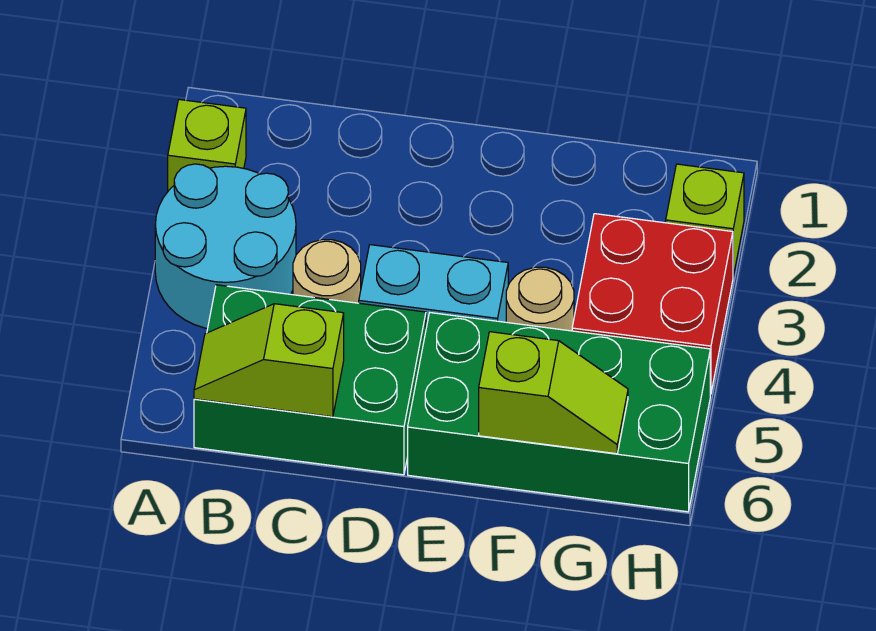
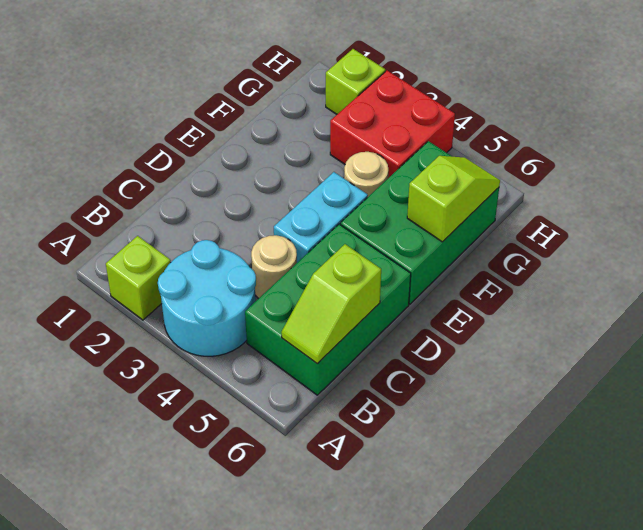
green brick E5:H6 level 1 -> green brick E5:G6 level 1

